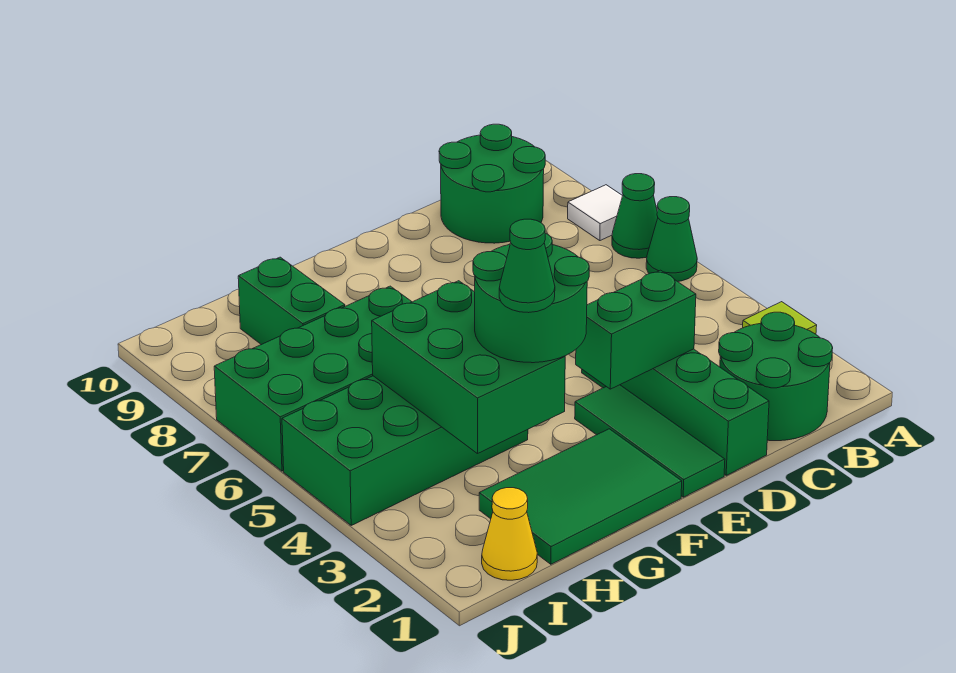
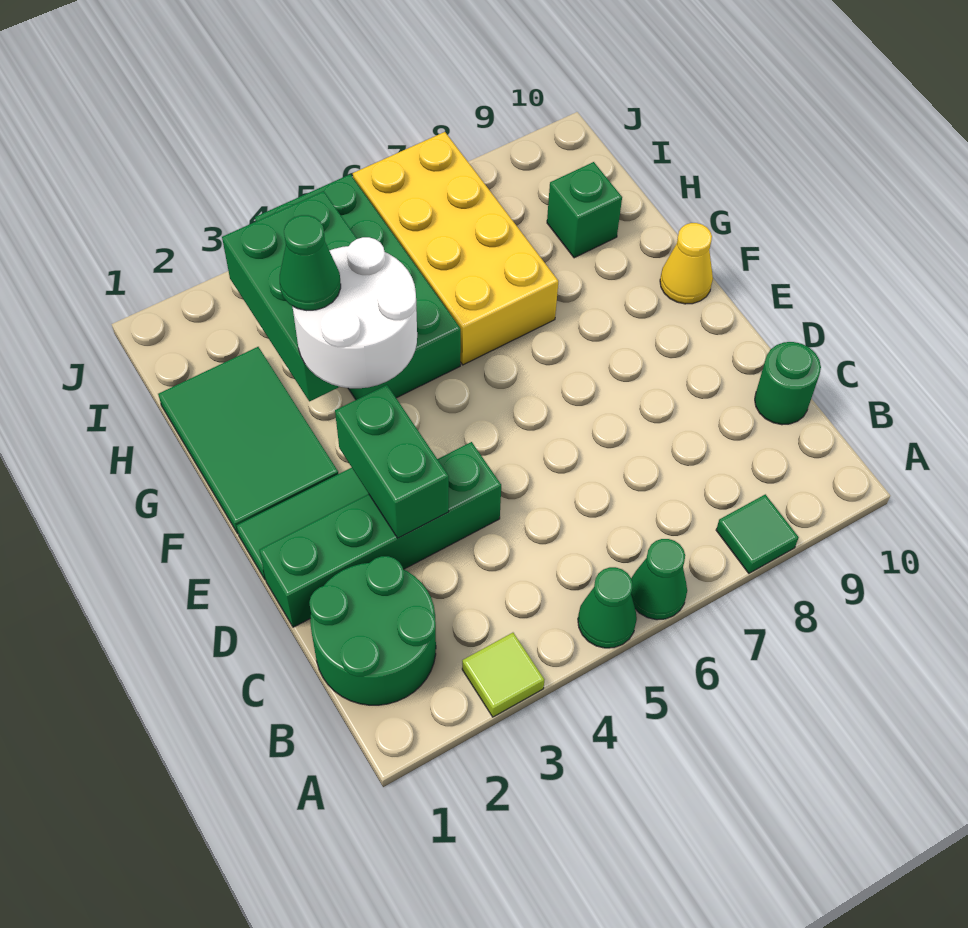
green cone A7 level 1 -> green cone A5 level 1
white tile A8 level 1 -> green tile A8 level 1
green round brick B9:C10 level 1 -> green round brick C10 level 1
green round brick F3:G4 level 3 -> white round brick F3:G4 level 3
green brick G3:H5 level 2 -> green brick G3:I4 level 2
green brick G6:J7 level 1 -> yellow brick G6:J7 level 1
green brick H8:H9 level 1 -> green brick H9 level 1
yellow cone I1 level 1 -> yellow cone F10 level 1

